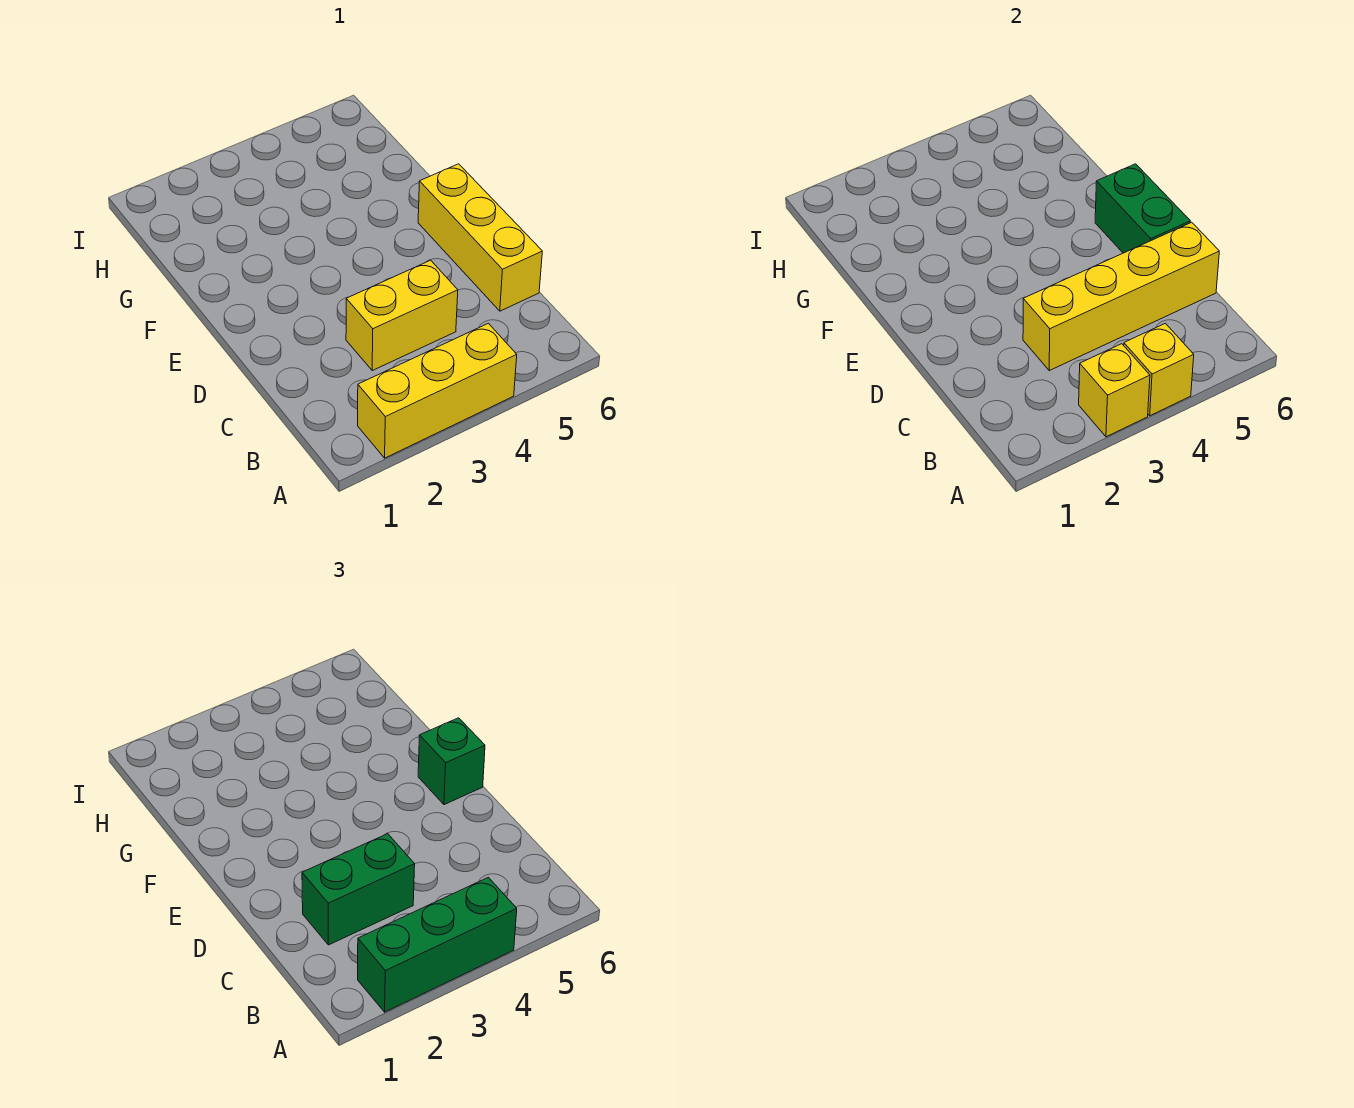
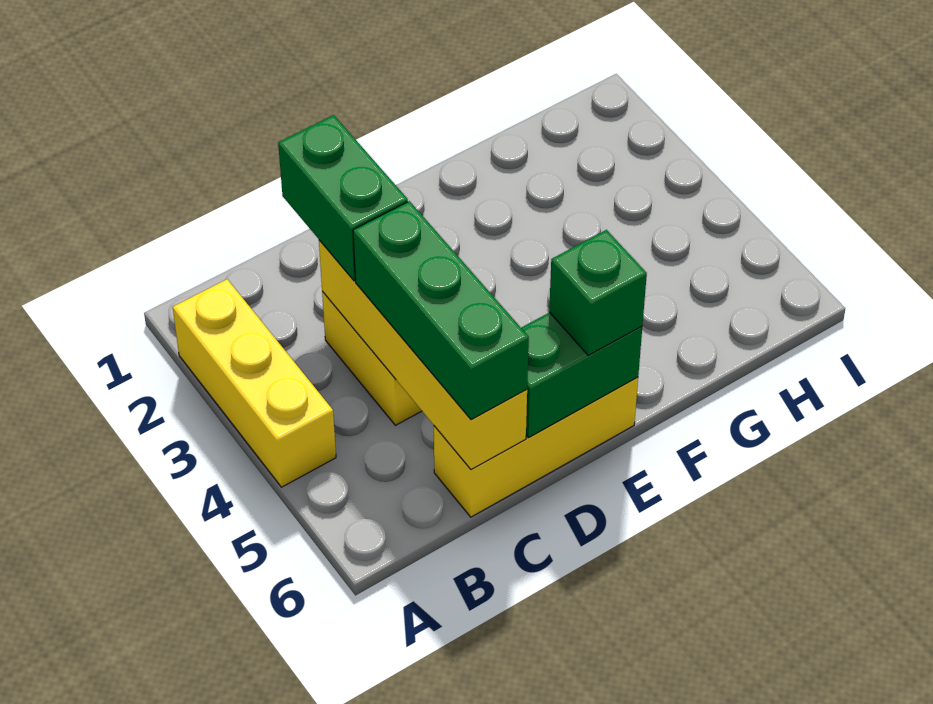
green brick A2:A4 level 3 -> green brick C4:C6 level 3
yellow brick A3 level 2 -> none
yellow brick A4 level 2 -> none

